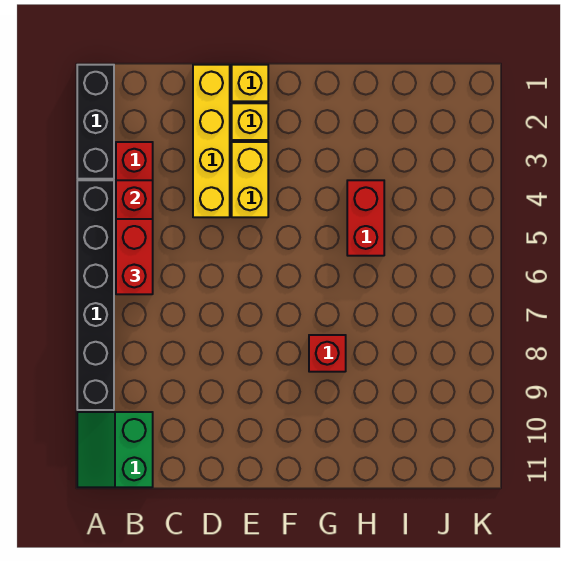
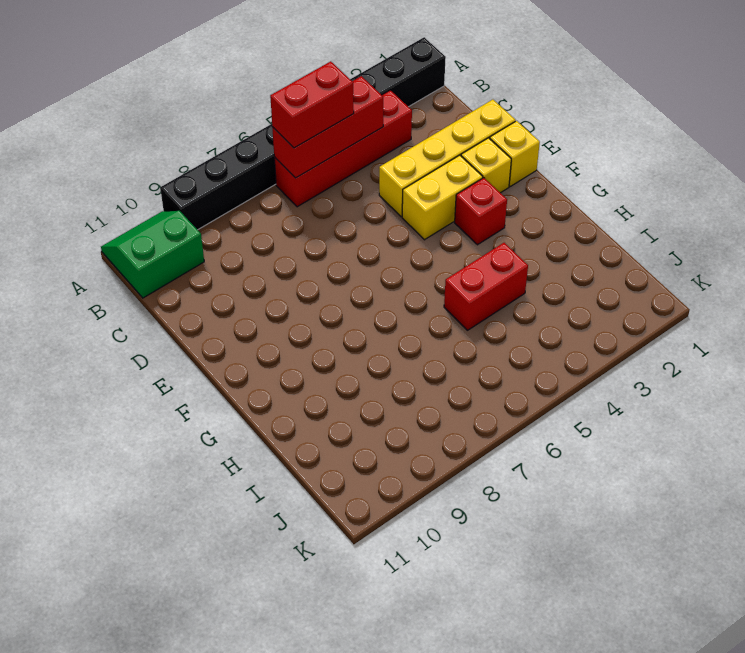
red brick G8 level 1 -> red brick F3 level 1

